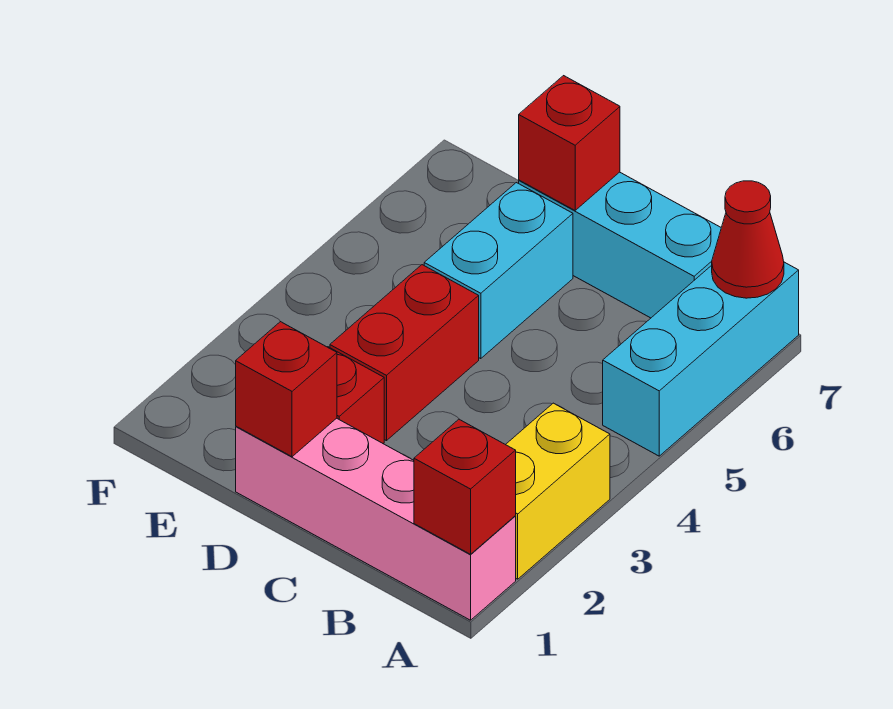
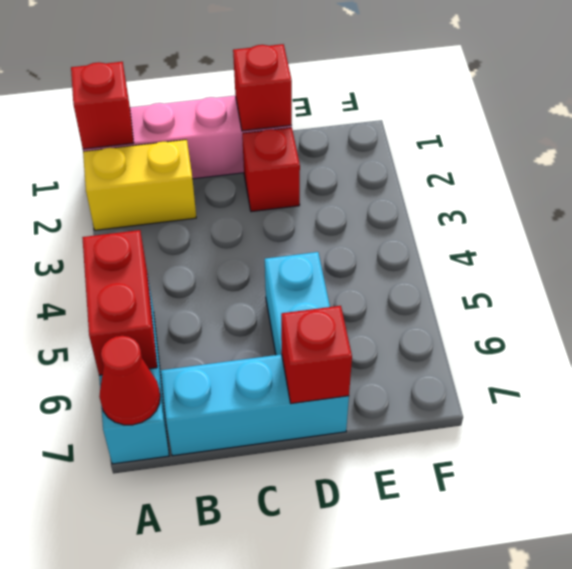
yellow brick A2:A3 level 1 -> yellow brick A2:B2 level 1
red brick D3:D4 level 1 -> red brick A5:A6 level 2

